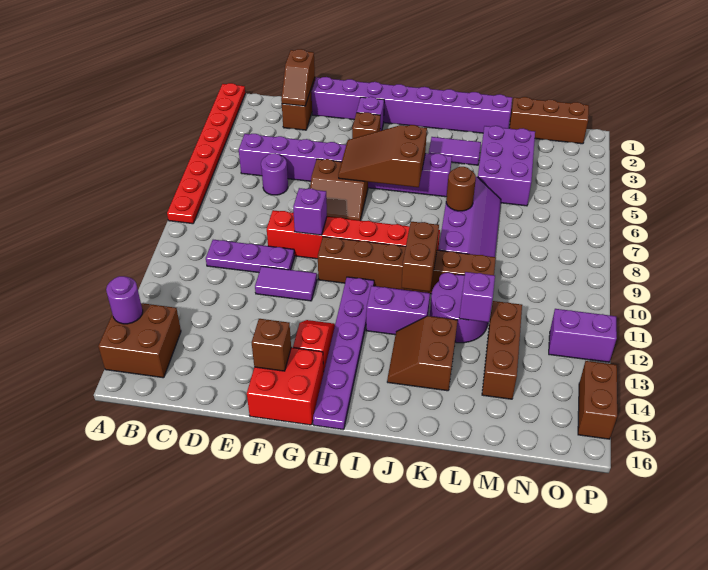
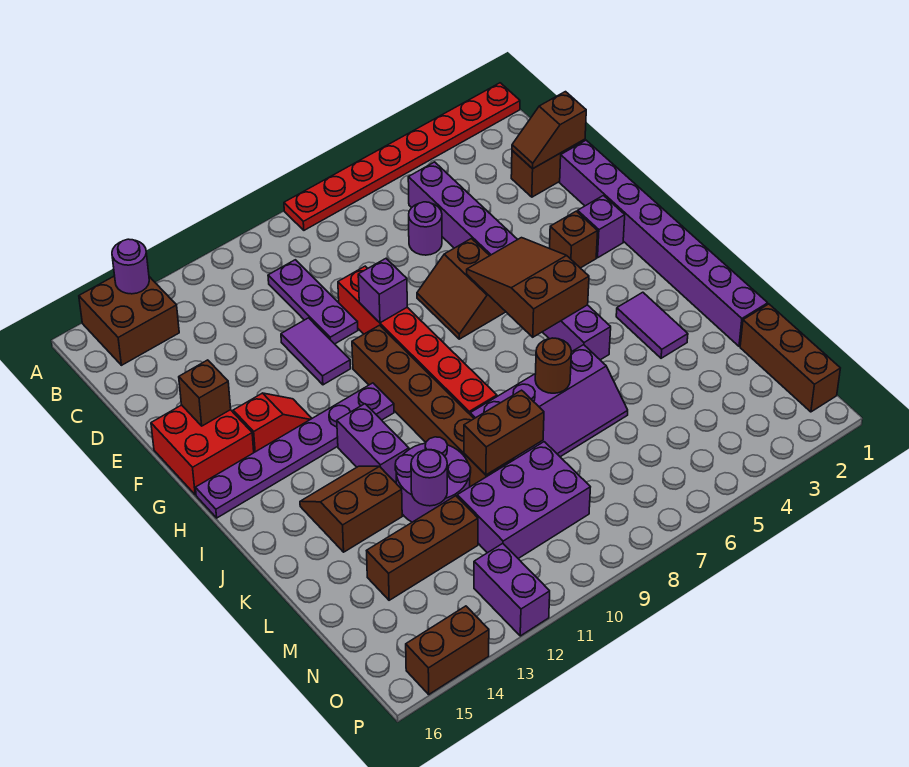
brown brick J10:J11 level 2 -> brown brick L9:L10 level 2
purple brick L3:M5 level 1 -> purple brick M9:N11 level 1
purple brick L12 level 2 -> purple round brick L12 level 2

